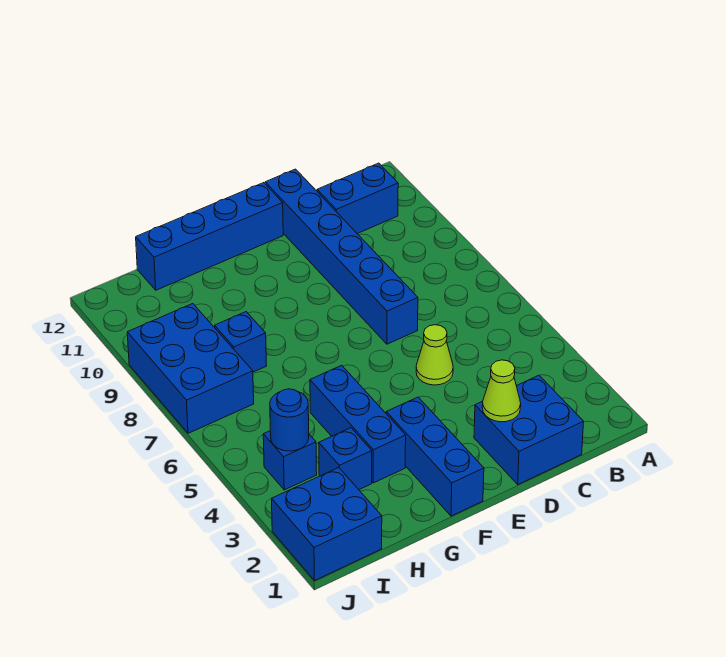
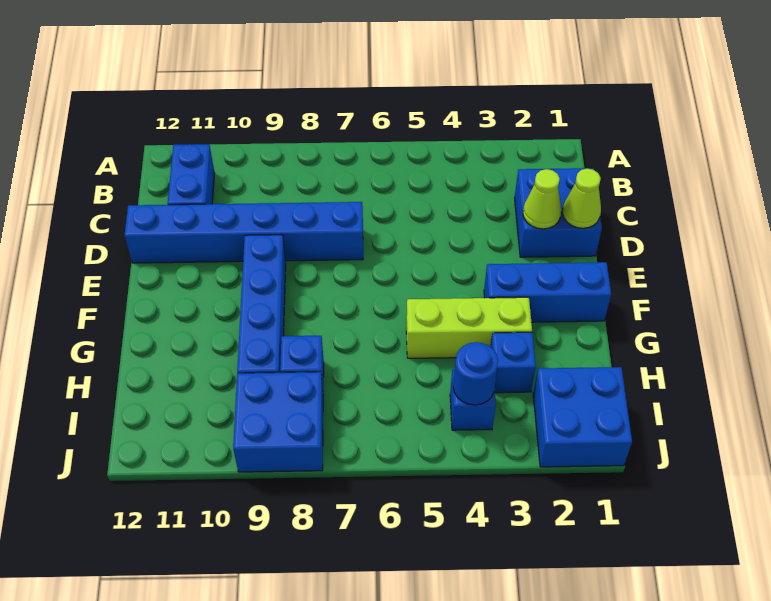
lime cone D5 level 1 -> lime cone D1 level 2
blue brick E12:H12 level 1 -> blue brick E9:H9 level 1
blue brick G3:G5 level 1 -> lime brick G3:G5 level 1
blue brick I7:J9 level 1 -> blue brick I8:J9 level 1

